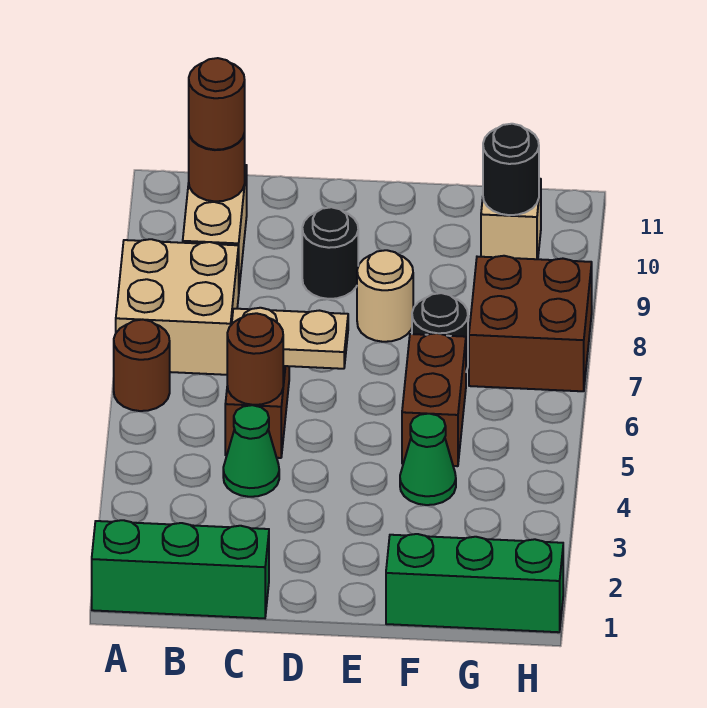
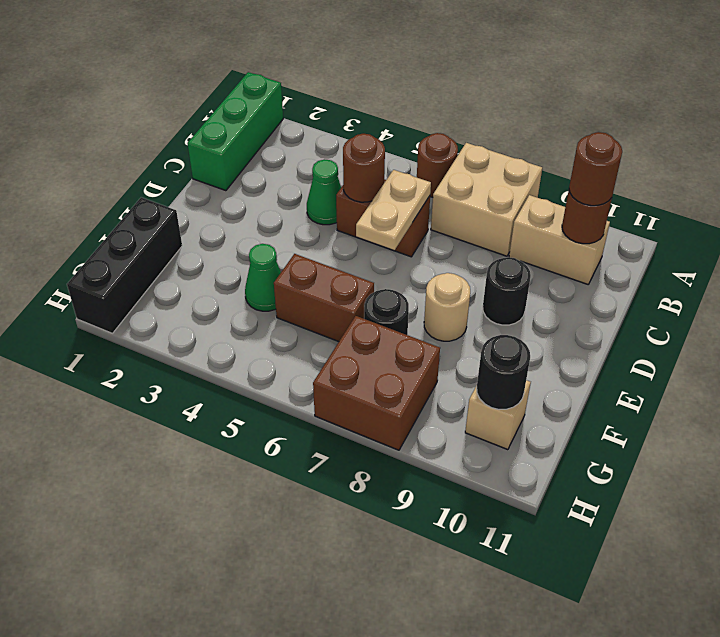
green brick F1:H1 level 1 -> black brick F1:H1 level 1

